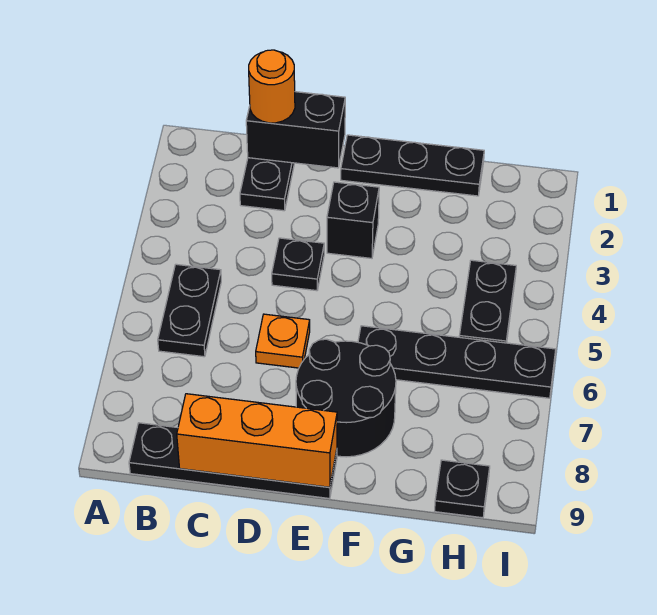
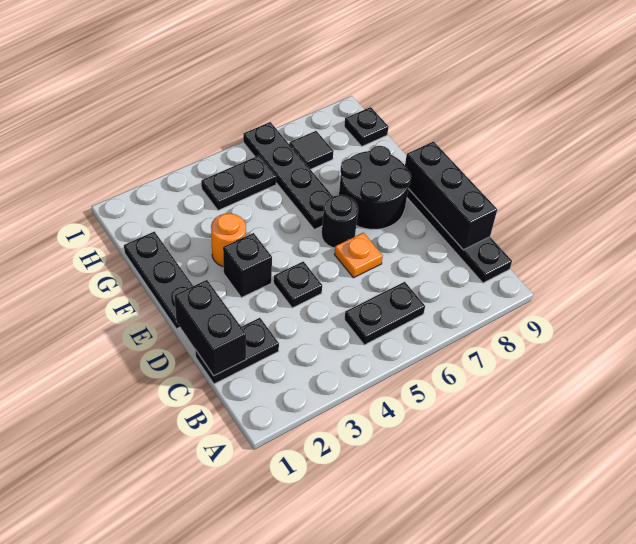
orange round brick C1 level 3 -> orange round brick F3 level 1
orange brick C9:E9 level 2 -> black brick C9:E9 level 2
none -> black round brick E6 level 1
none -> black tile H7 level 1

